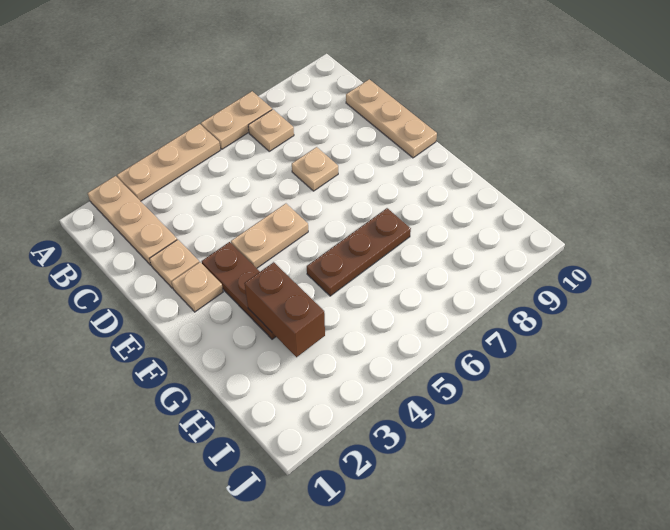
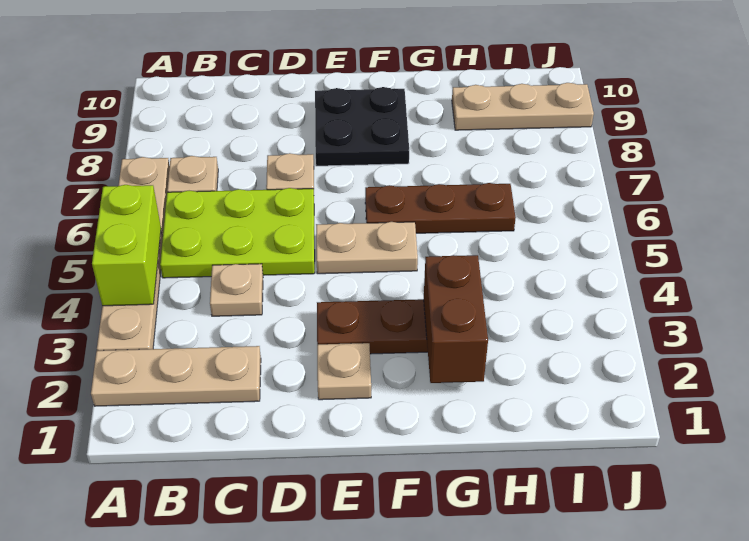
none -> lime brick A4:A5 level 2
none -> lime plate B5:D6 level 1
tan plate C10:E10 level 1 -> tan plate H9:J9 level 1
tan plate D2 level 1 -> tan plate C4 level 1
tan plate E4:E5 level 1 -> tan plate E5:F5 level 1
none -> black plate E8:F9 level 1
brown brick G3:H3 level 2 -> brown brick G2:G3 level 2
brown plate G5:G7 level 1 -> brown plate F6:H6 level 1

